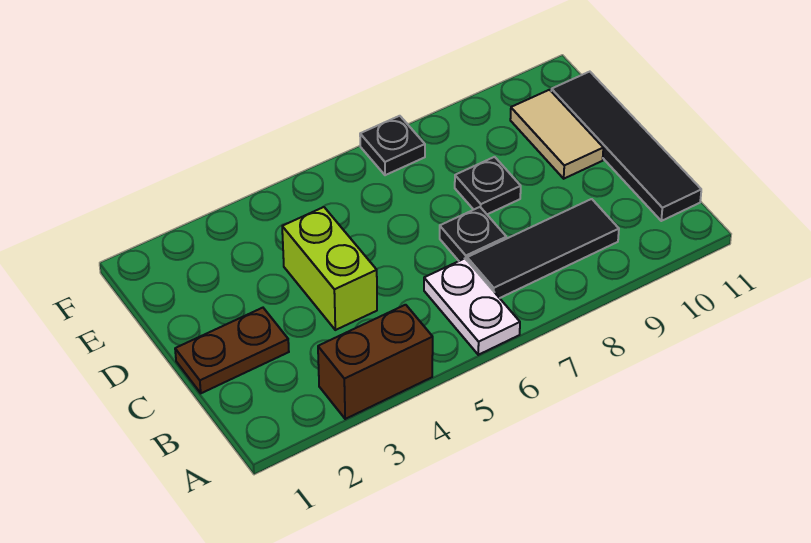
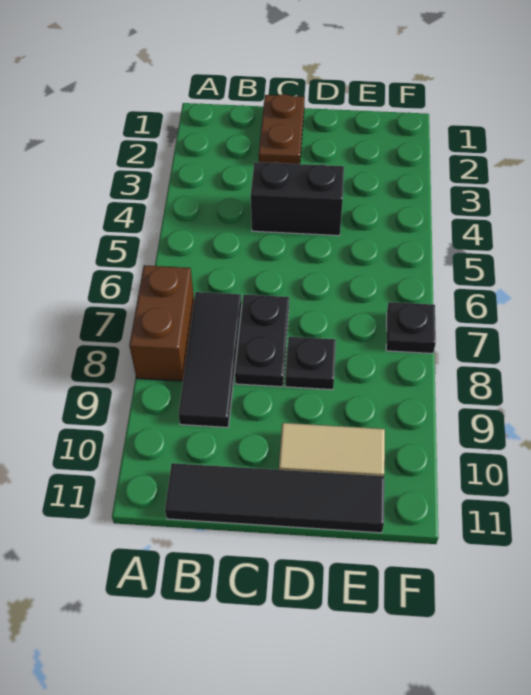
brown brick A3:A4 level 1 -> brown brick A7:A8 level 1
white plate A6:B6 level 1 -> none
lime brick C4:D4 level 1 -> black brick C4:D4 level 1
black plate C7 level 1 -> black plate C7:C8 level 1

